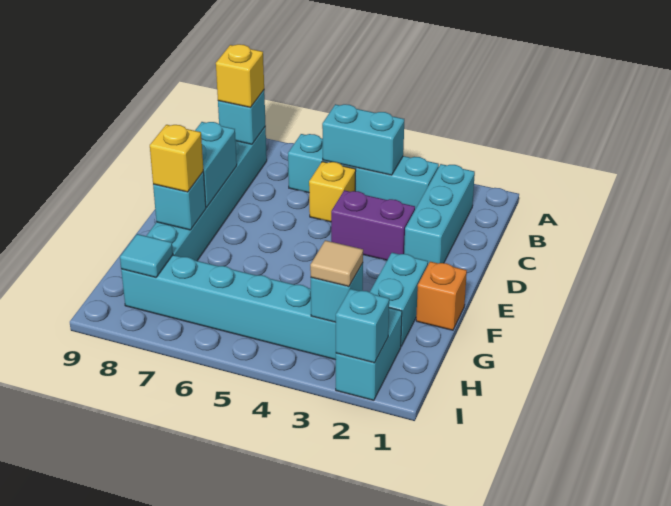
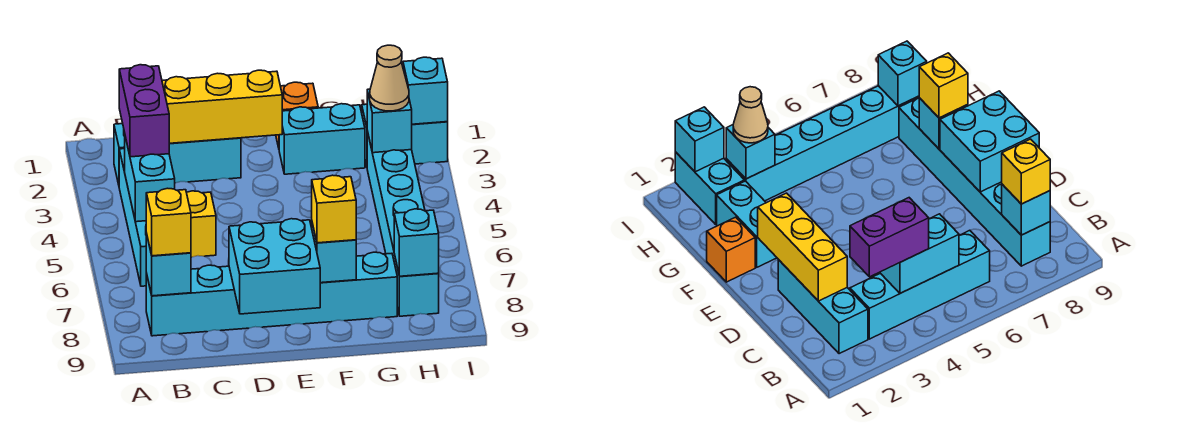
none -> yellow brick C2:E2 level 2
purple brick D3:D4 level 1 -> purple brick B3:B4 level 3
cyan brick D8:E8 level 2 -> cyan brick D8:E9 level 2
tan tile H3 level 3 -> tan cone H3 level 3
cyan tile H8 level 2 -> cyan brick H8 level 2

